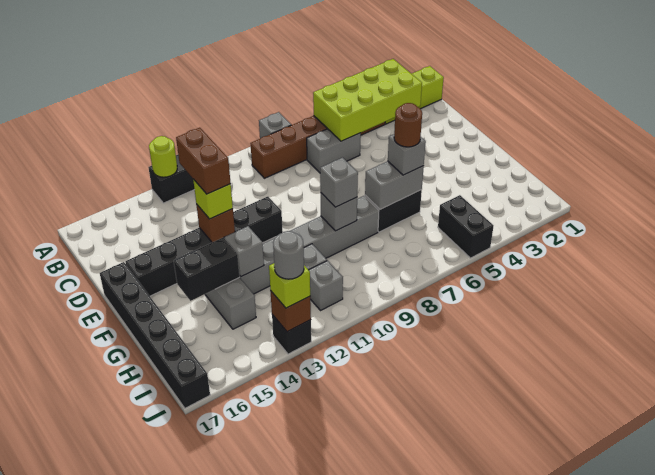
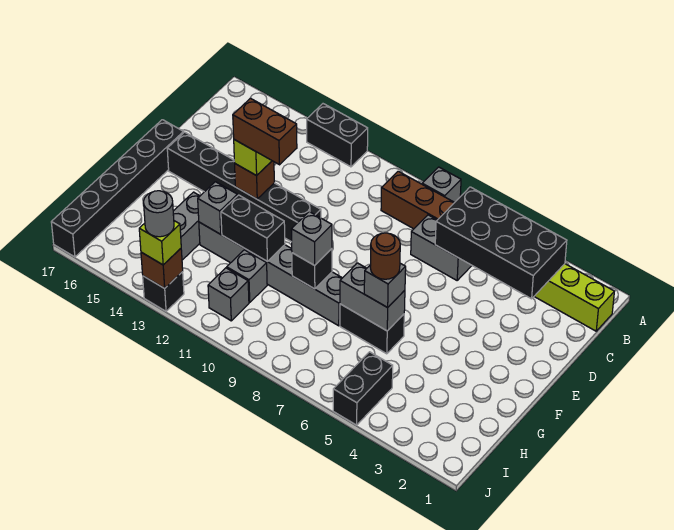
lime round brick A13 level 2 -> none
lime brick B3:C6 level 2 -> black brick B3:C6 level 2
brown brick D13:E13 level 4 -> brown brick E12:E13 level 4
grey brick G9 level 2 -> black brick G9 level 2
black brick G14:G15 level 2 -> black brick G11:G12 level 2

